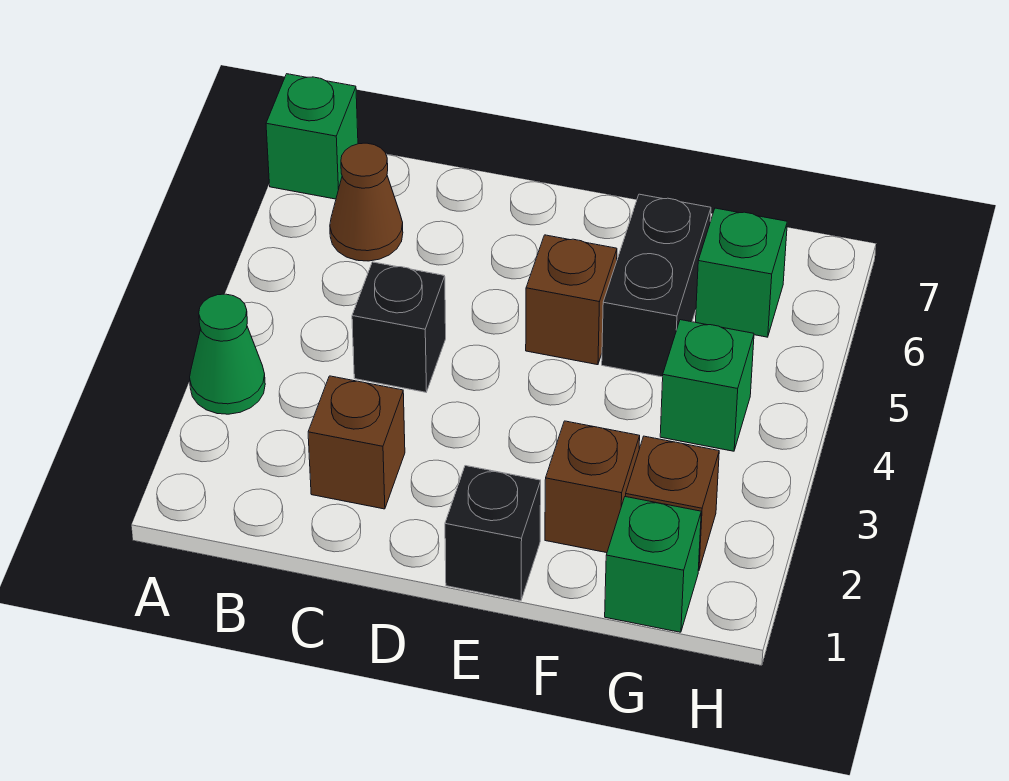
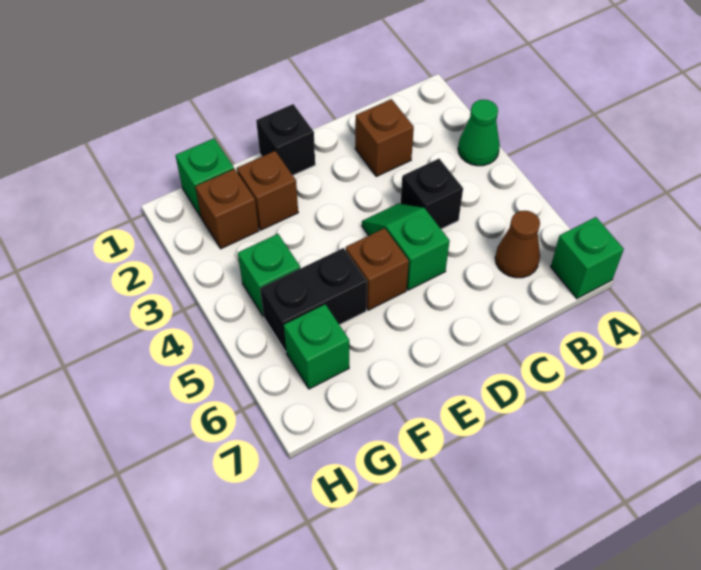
none -> green slope D4:D5 level 1 top 5
black brick F5:F6 level 1 -> black brick F5:G5 level 1

